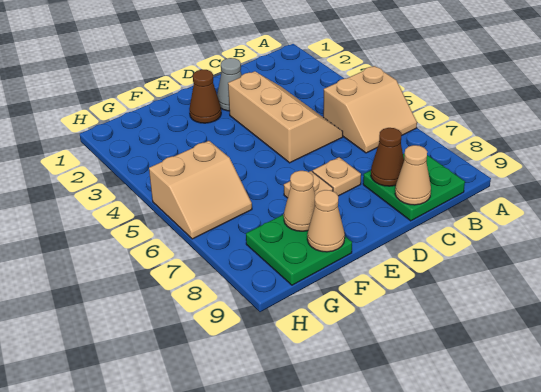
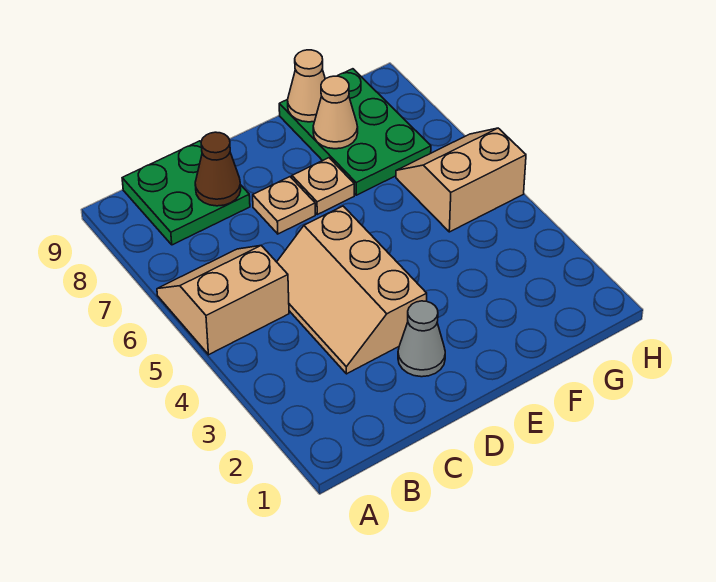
tan cone C9 level 2 -> none
brown cone E2 level 1 -> none
green plate F8:G9 level 1 -> green plate F7:G9 level 1

